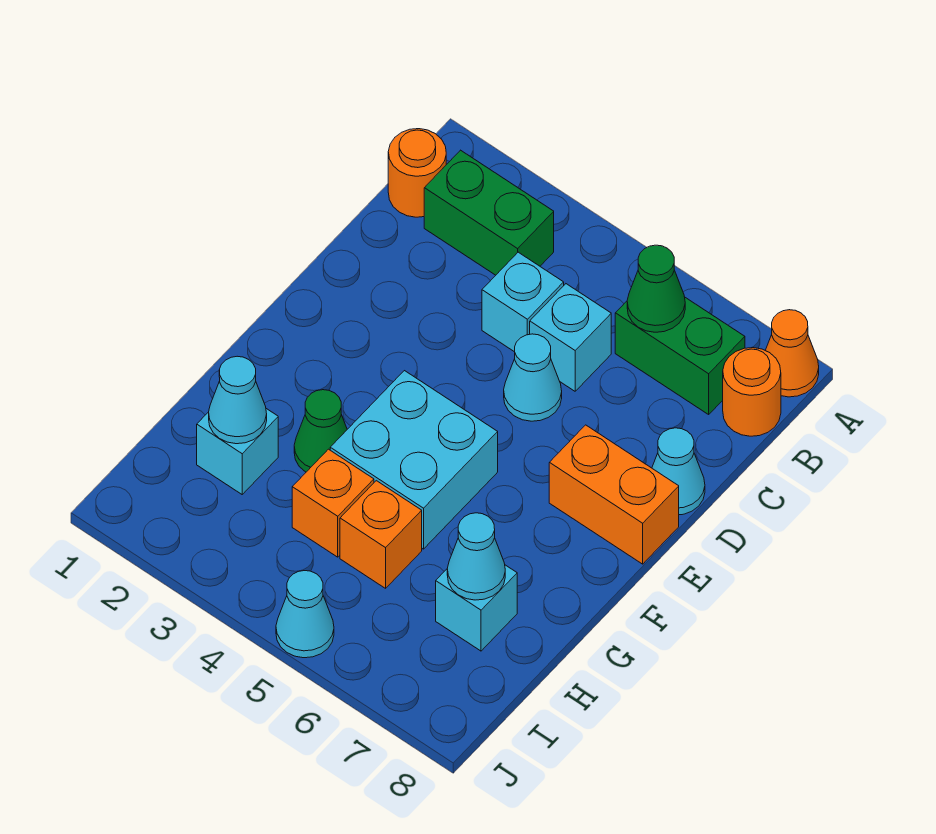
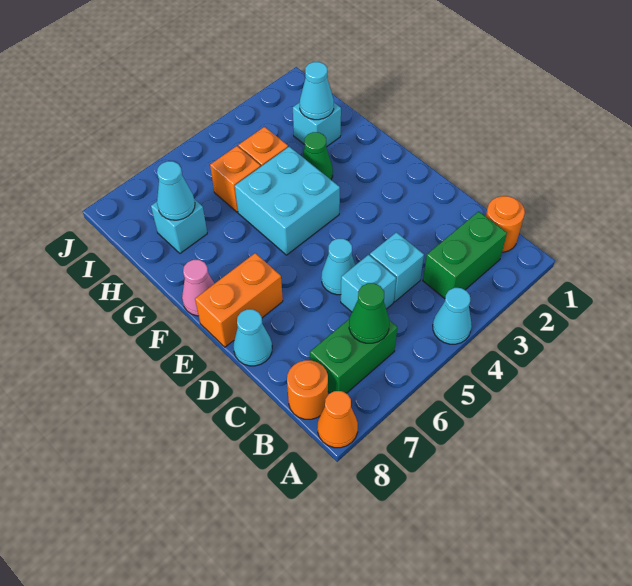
none -> pink cone F8 level 1
cyan cone J5 level 1 -> cyan cone A4 level 1

